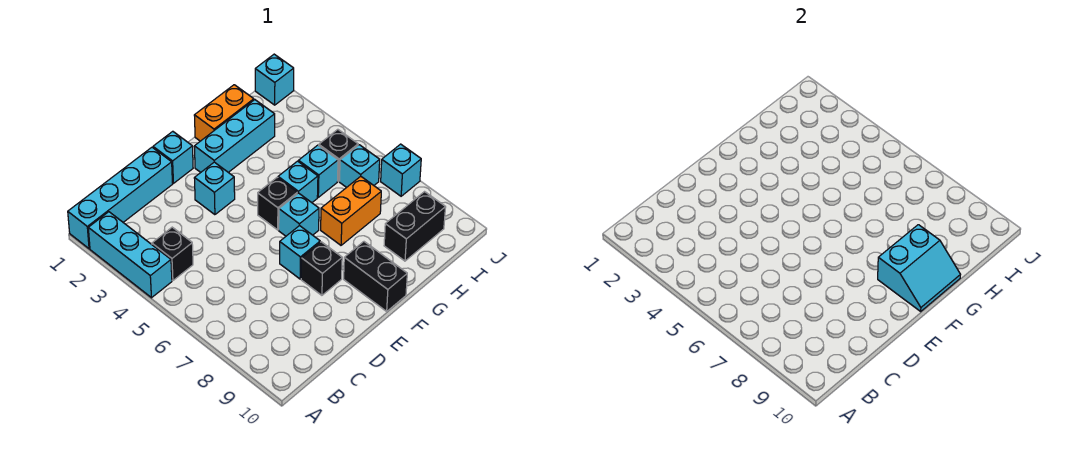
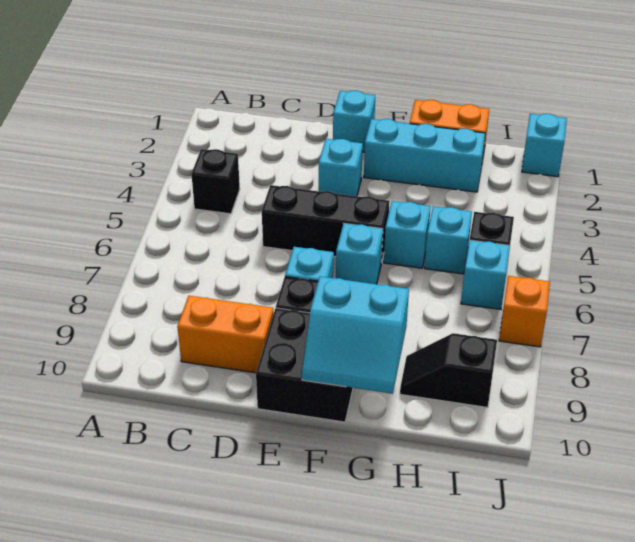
cyan brick A1:D1 level 1 -> none
cyan brick A2:A4 level 1 -> none
black brick F5 level 1 -> black brick D5:F5 level 1
black brick F9:F10 level 1 -> black brick E9:F10 level 1
orange brick G7:H7 level 1 -> orange brick C9:D9 level 1
black brick H9:I9 level 1 -> black slope H9:I9 level 1 top I
cyan brick J7 level 1 -> orange brick J7 level 1

